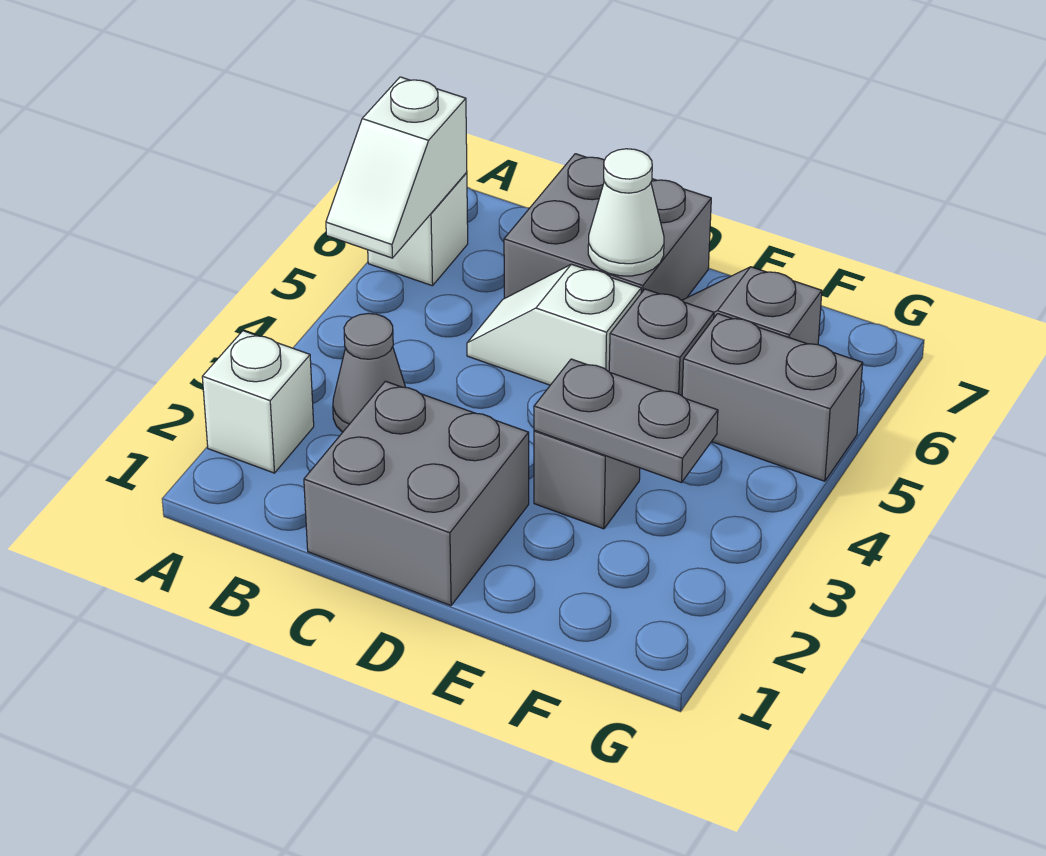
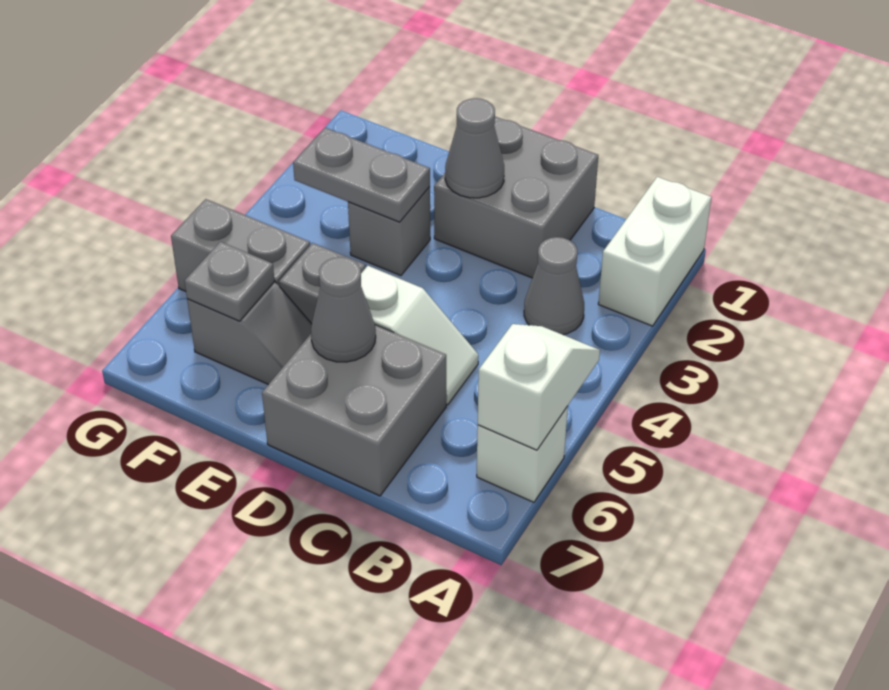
white brick A2 level 1 -> white brick A1:A2 level 1
none -> grey cone D2 level 2
white cone D6 level 2 -> grey cone D6 level 2
none -> grey plate F6 level 2

